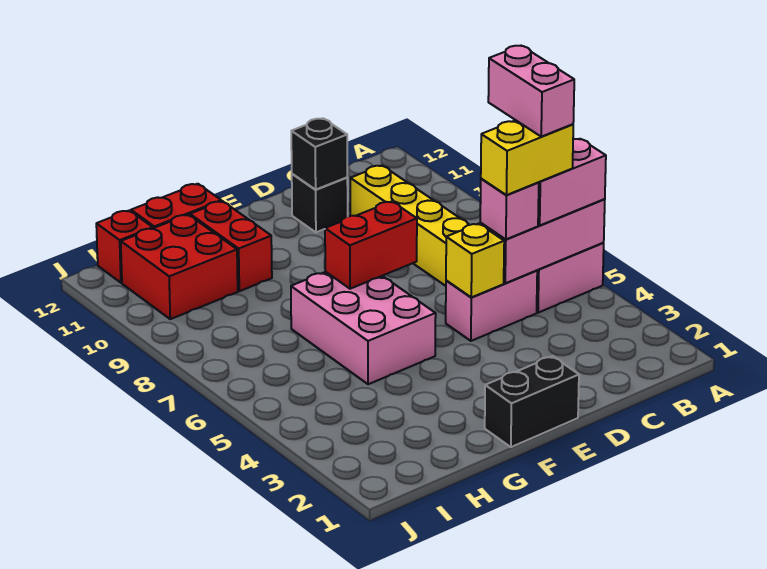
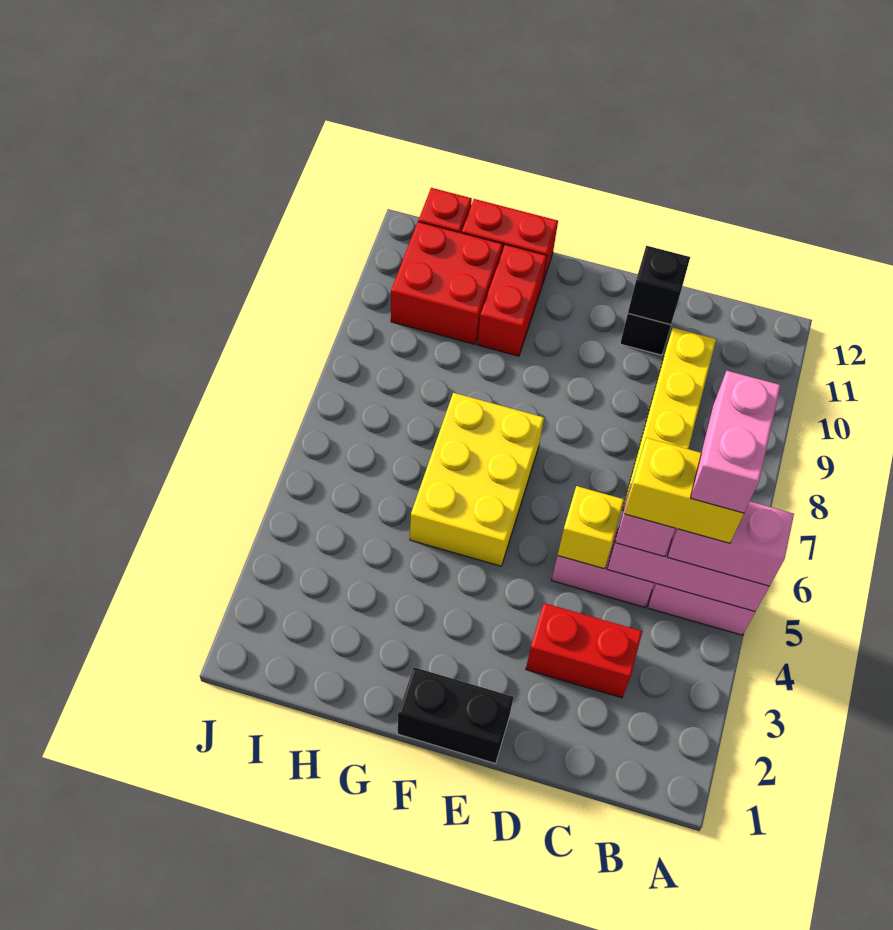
red brick E7:F7 level 2 -> red brick C3:D3 level 1
pink brick F5:G7 level 1 -> yellow brick F5:G7 level 1

